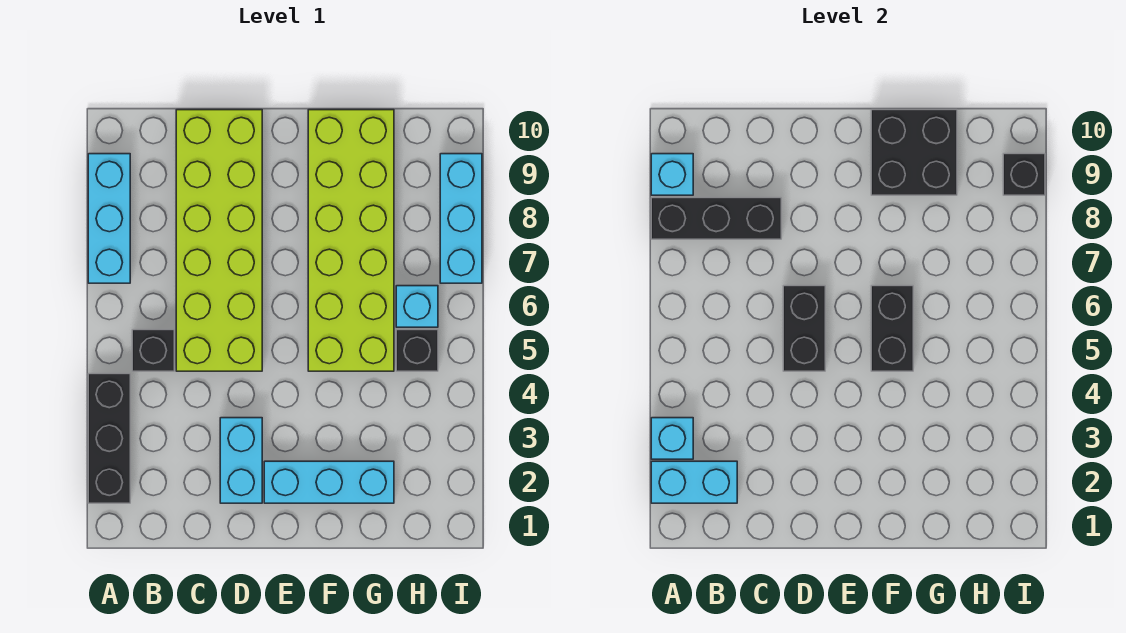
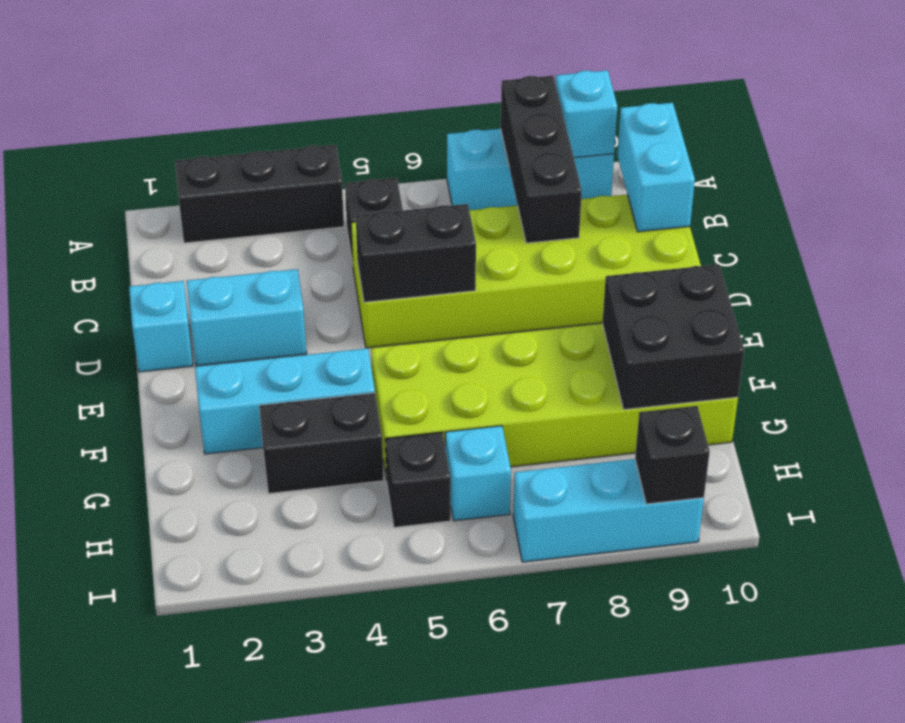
cyan brick A2:B2 level 2 -> cyan brick B10:C10 level 2
cyan brick A3 level 2 -> cyan brick D1 level 1
cyan brick E2:G2 level 1 -> cyan brick F2:F4 level 1
black brick F5:F6 level 2 -> black brick G3:G4 level 1

